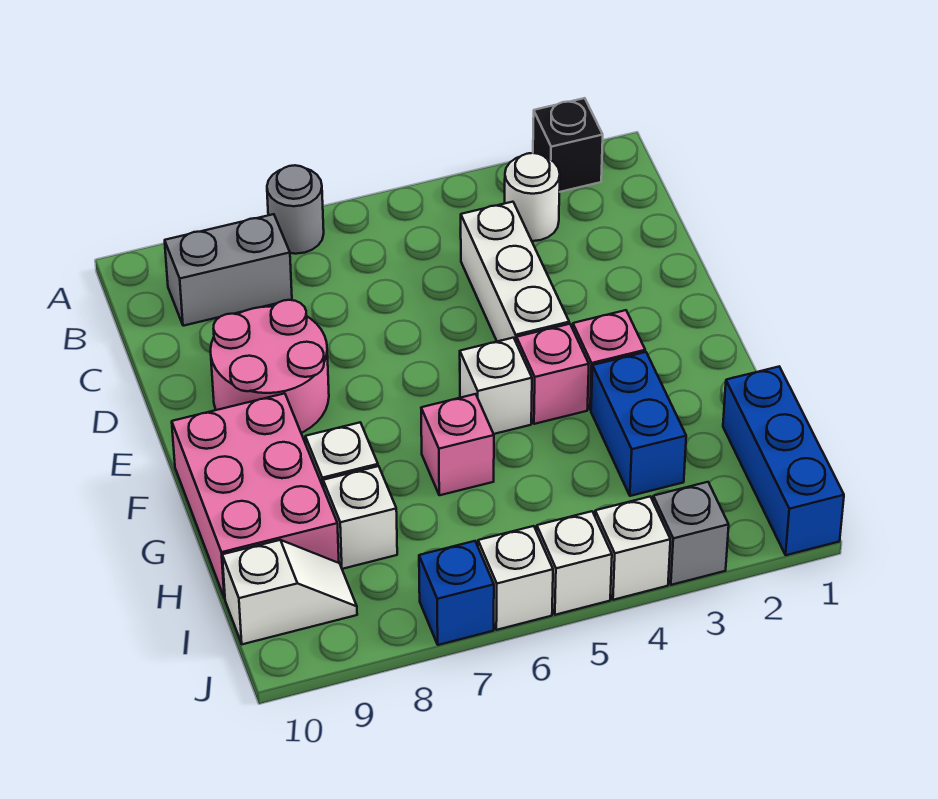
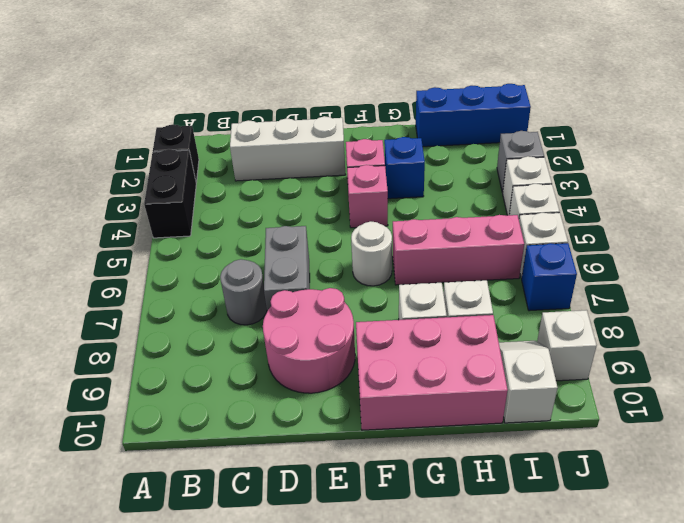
none -> black brick A3:A4 level 1
grey round brick A7 level 1 -> grey round brick C7 level 1
white round brick B3 level 1 -> white round brick F6 level 1
grey brick B8:B9 level 1 -> grey brick D6:D7 level 1
white brick C4:E4 level 1 -> white brick C2:E2 level 1
white brick F5 level 1 -> white brick J9 level 1
blue brick G3:H3 level 1 -> blue brick G3 level 1
pink brick G6 level 1 -> pink brick G6:I6 level 1

